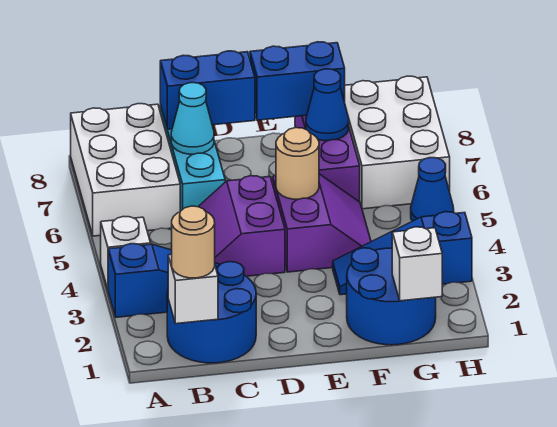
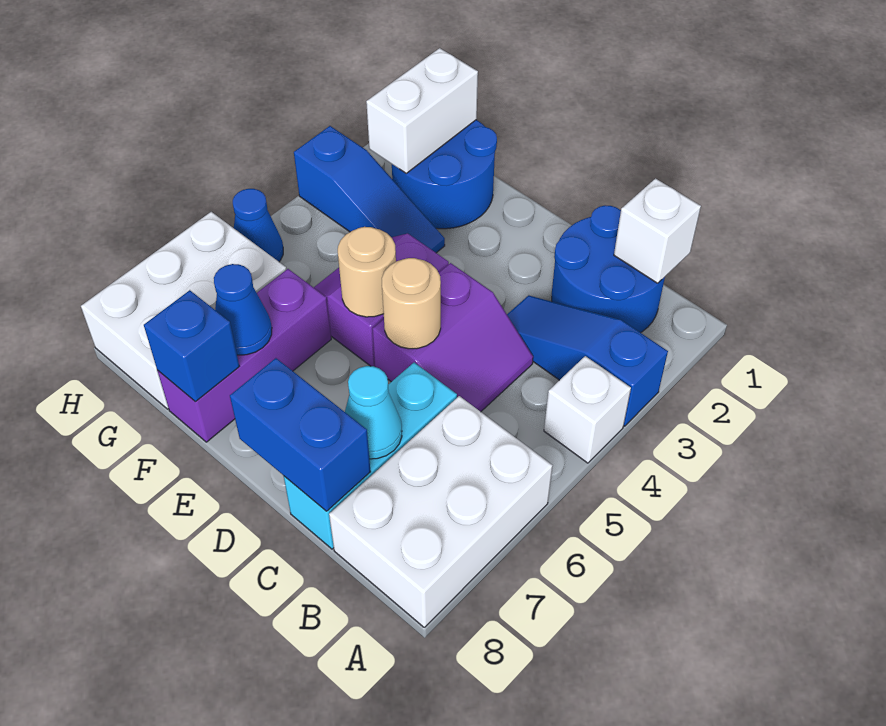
tan round brick B1 level 3 -> tan round brick D5 level 2
blue brick E8:F8 level 2 -> blue brick F8 level 2
white brick G1 level 2 -> white brick G1:G2 level 2

